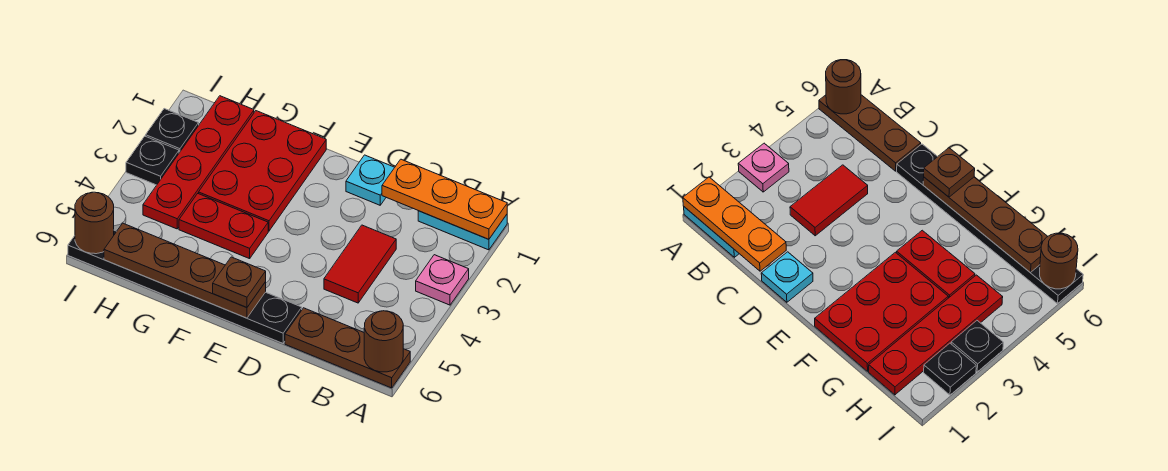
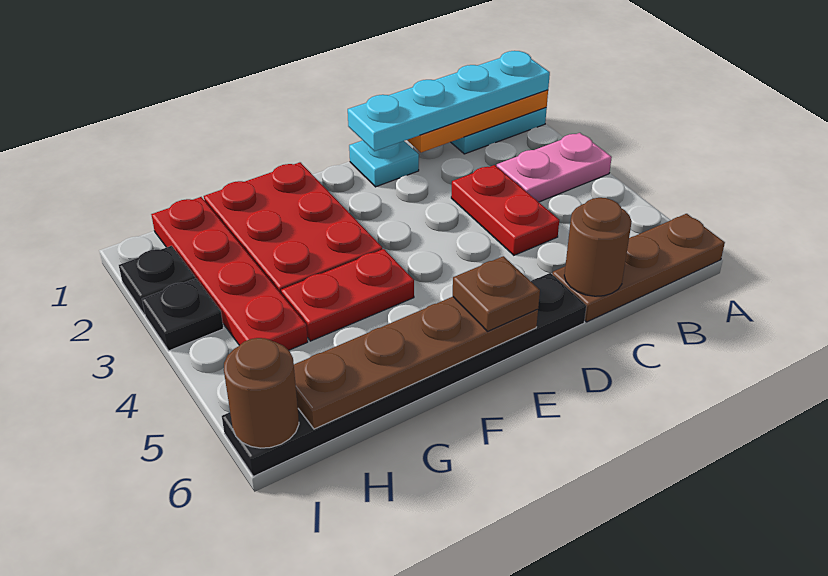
none -> cyan plate A1:D1 level 3
pink plate A3 level 1 -> pink plate A3:B3 level 1
brown round brick A6 level 2 -> brown round brick C6 level 2
red tile C3:C4 level 1 -> red plate C3:C4 level 1

